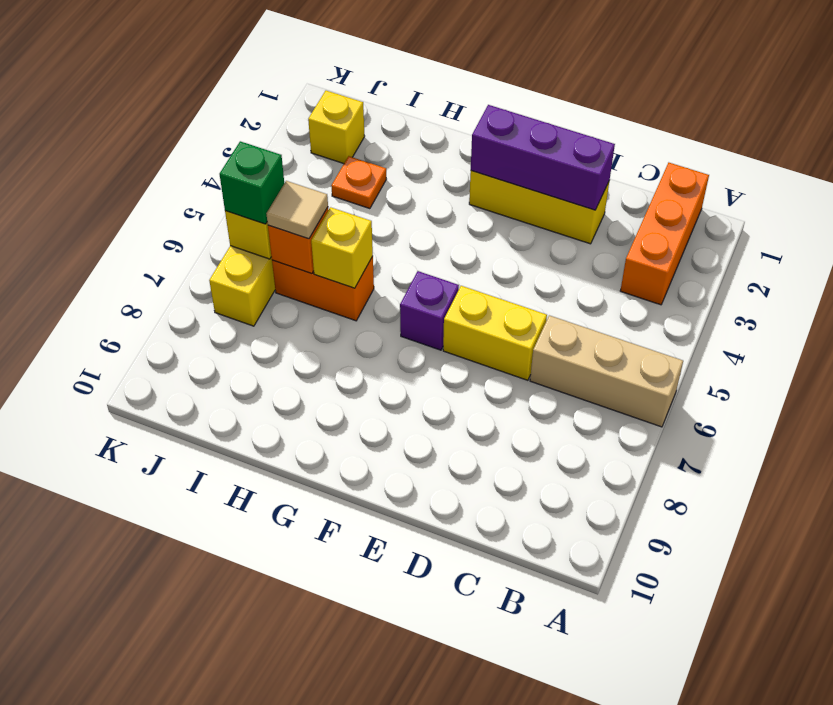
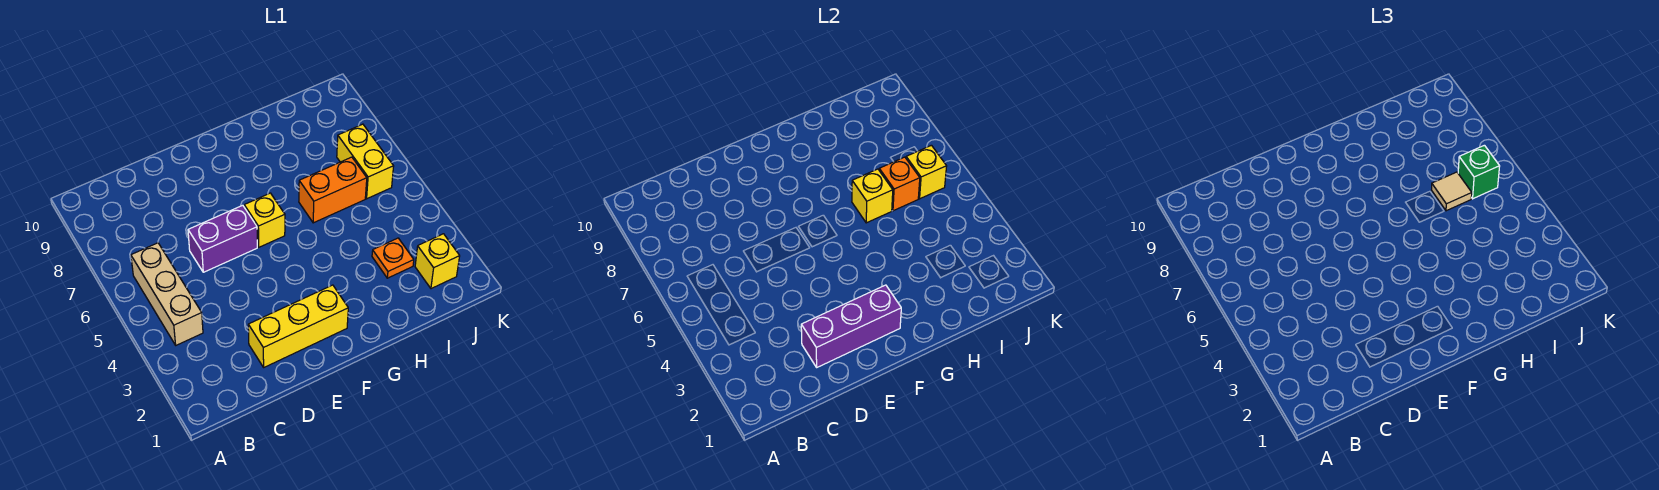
tan brick A6:C6 level 1 -> tan brick B4:B6 level 1
orange brick B1:B3 level 1 -> none
yellow brick D6:E6 level 1 -> purple brick D6:E6 level 1
purple brick F6 level 1 -> yellow brick F6 level 1

